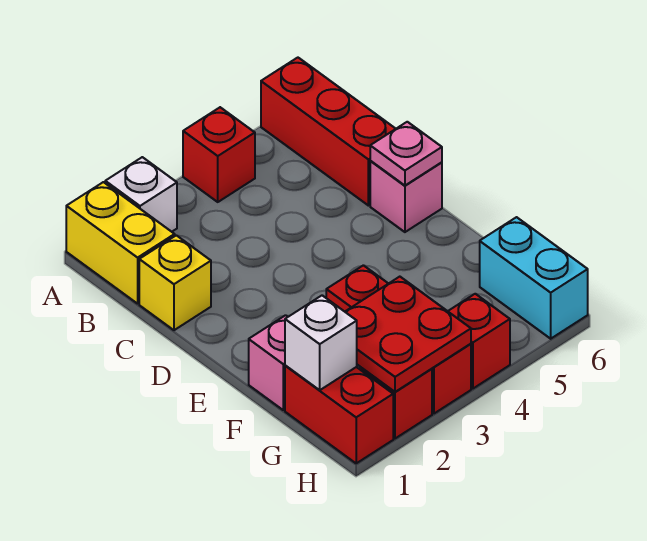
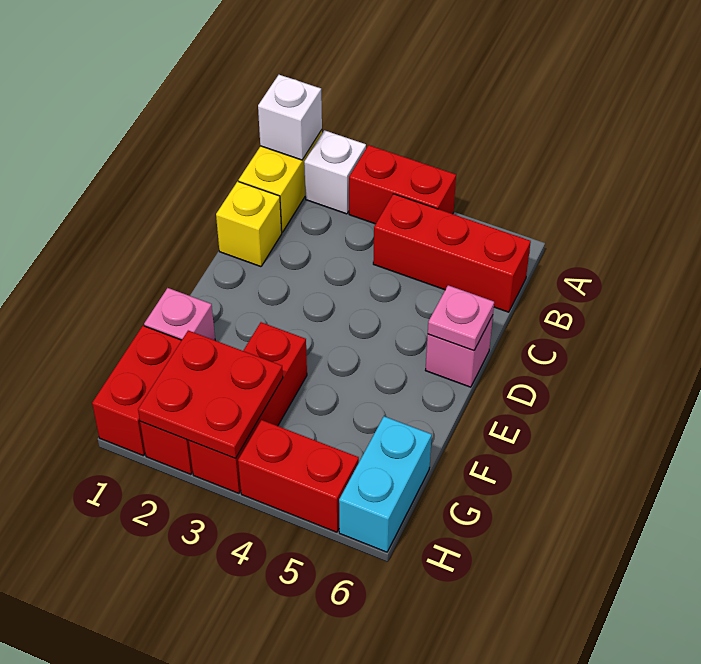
red brick A4 level 1 -> red brick A3:A4 level 1
red brick A6:C6 level 1 -> red brick B4:B6 level 1
white brick G1 level 2 -> white brick A1 level 2
red brick H4 level 1 -> red brick H4:H5 level 1

